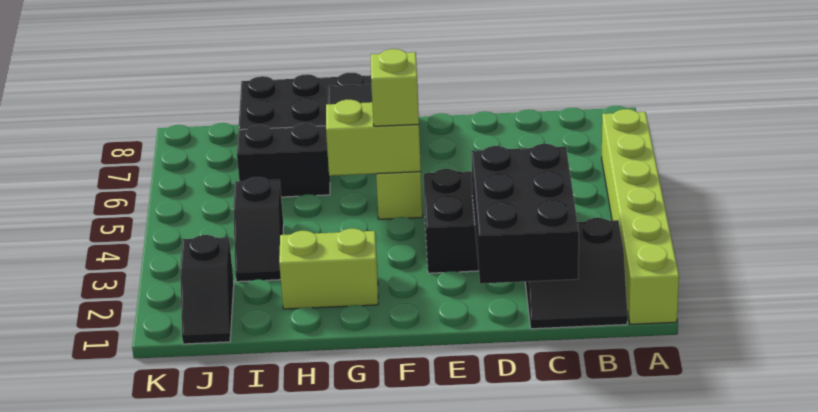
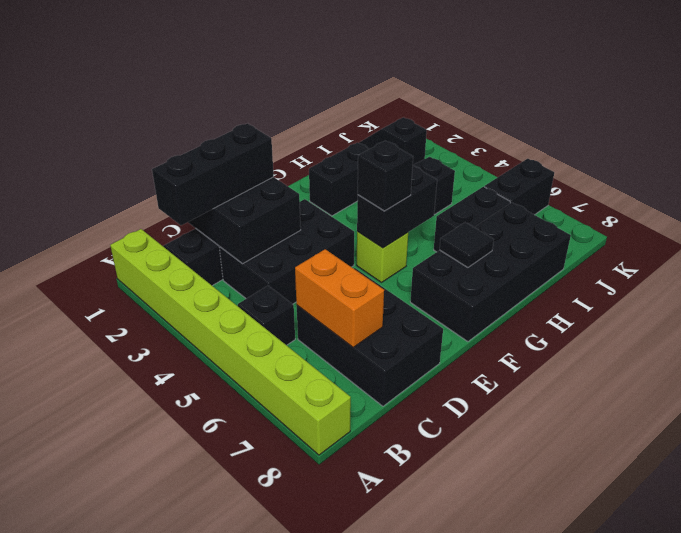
lime brick A1:A6 level 1 -> lime brick A1:A8 level 1
none -> black brick B2:D2 level 3
none -> black brick B5 level 1
none -> black brick C6:D8 level 1
none -> orange brick C6:C7 level 2
lime brick F5:G5 level 2 -> black brick F5:G5 level 2
lime brick F5 level 3 -> black brick F5 level 3
lime brick G2:H2 level 1 -> black brick G2:H2 level 1
none -> black brick J6:K6 level 1

